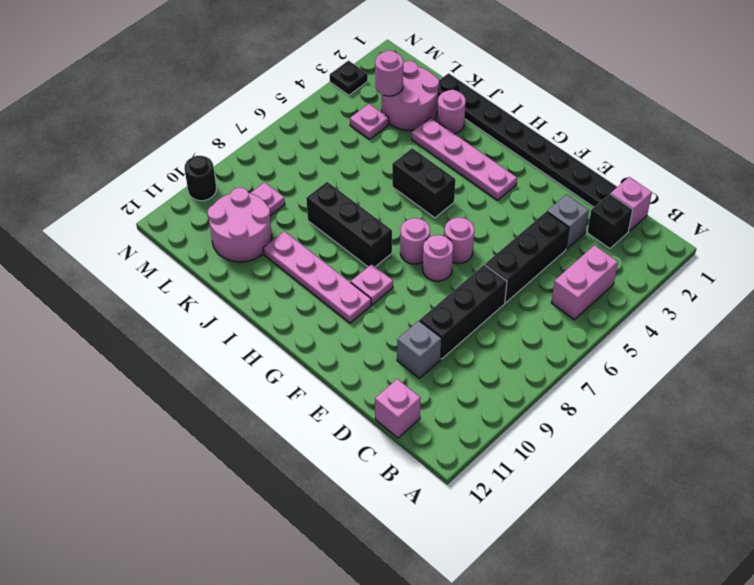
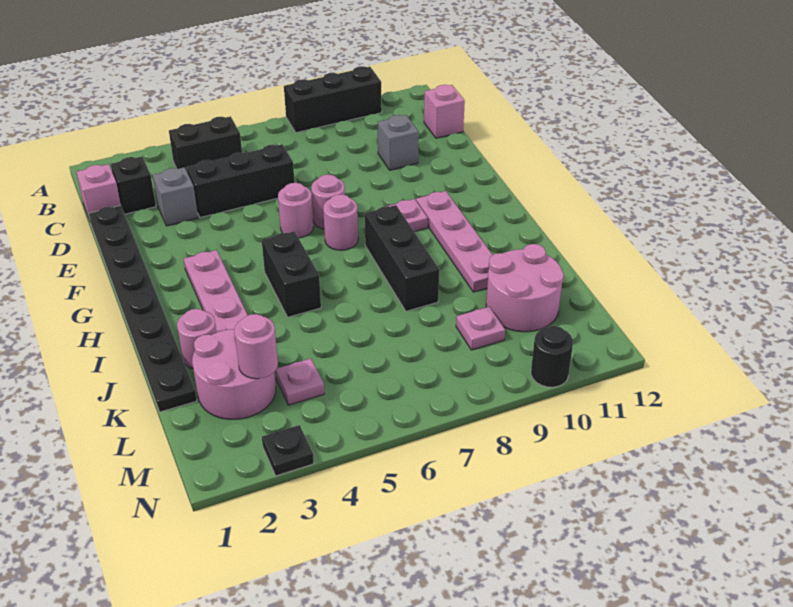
pink brick B4:B5 level 1 -> black brick B4:B5 level 1
black brick D7:D9 level 1 -> black brick A8:A10 level 1

